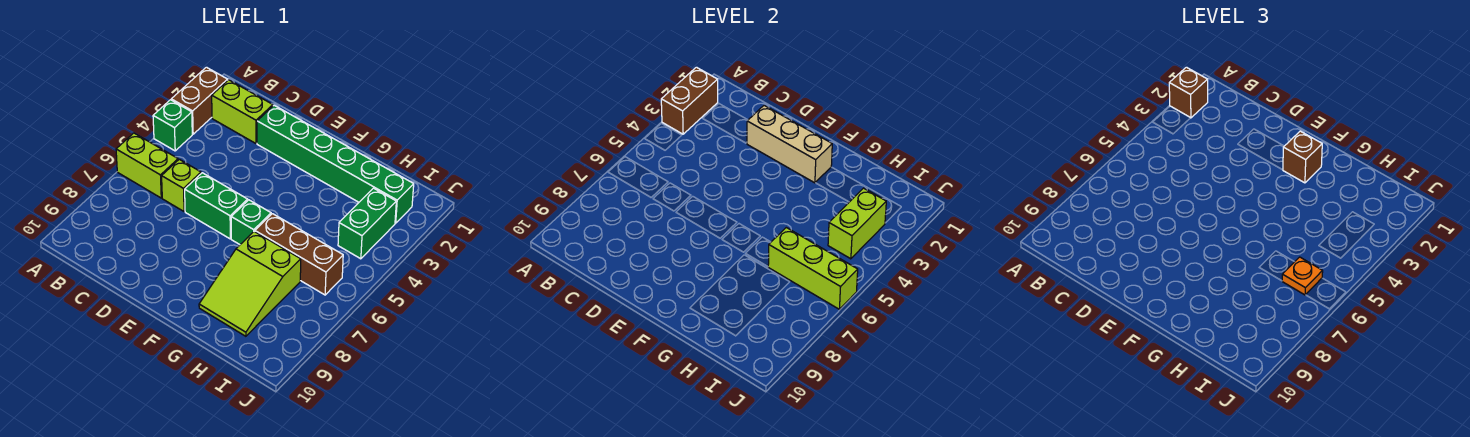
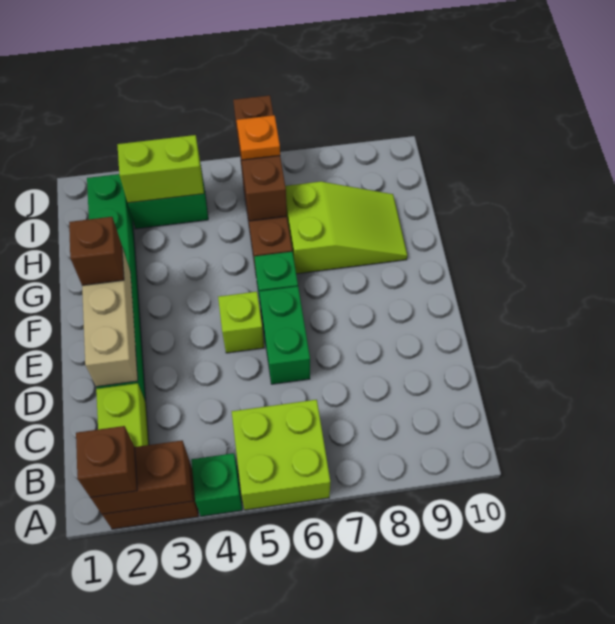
lime brick A6:B6 level 1 -> lime brick A5:B6 level 1
lime brick C6 level 1 -> lime brick E5 level 1
lime brick H6:J6 level 2 -> brown brick H6:J6 level 2

